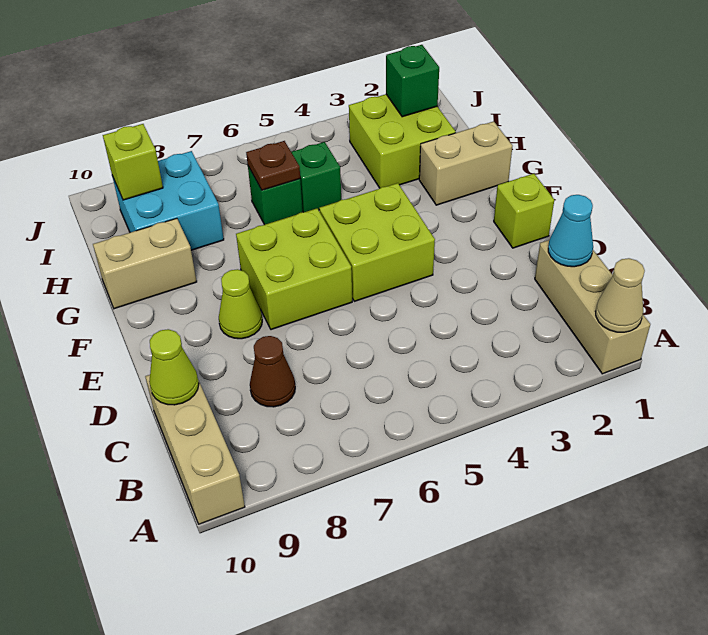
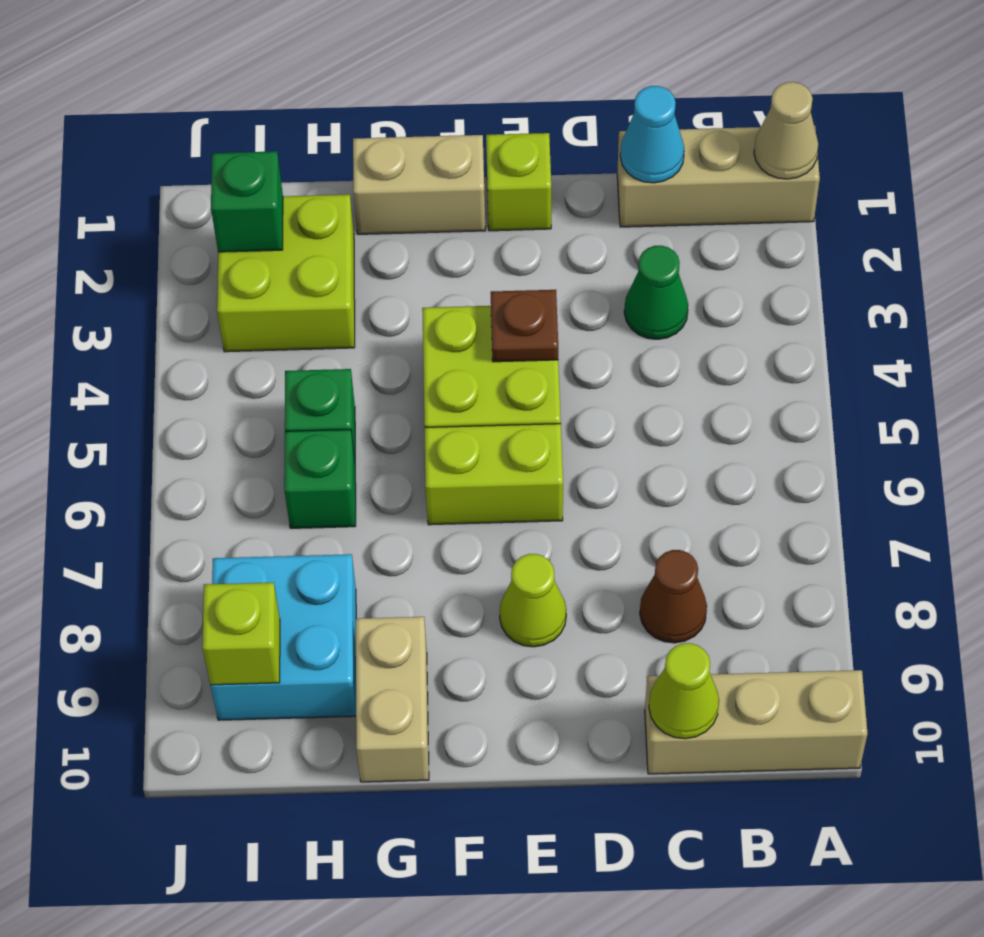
none -> green cone C3 level 1
lime brick E6:F7 level 1 -> lime brick E6:F6 level 1
tan brick G1:G2 level 1 -> tan brick F1:G1 level 1
brown plate H6 level 2 -> brown plate E4 level 2

